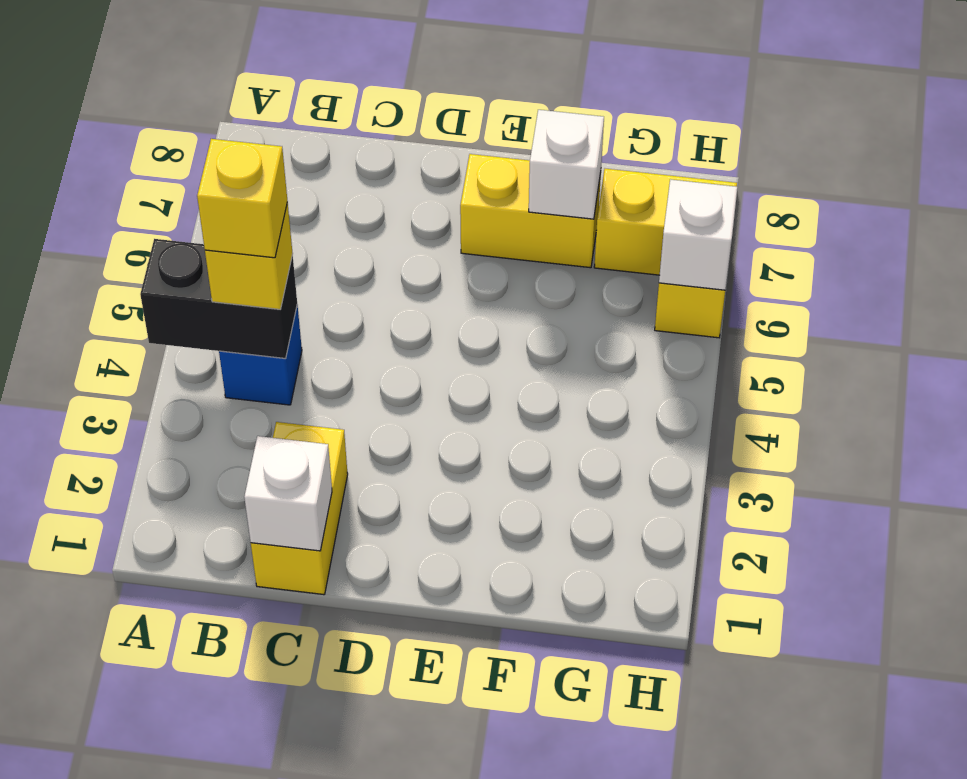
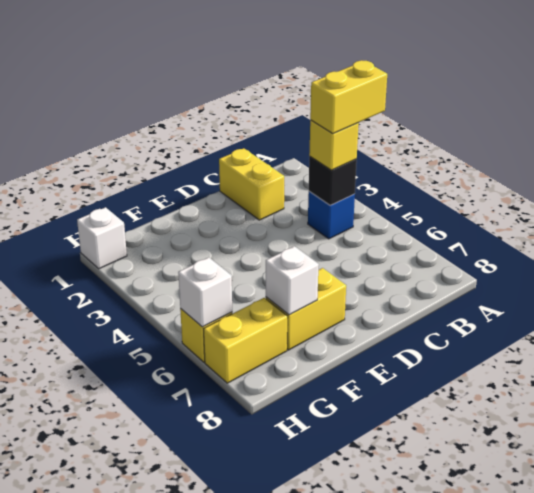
black brick A4:B4 level 2 -> black brick B4 level 2
yellow brick B4 level 4 -> yellow brick A4:B4 level 4
white brick C1 level 2 -> white brick H1 level 1

